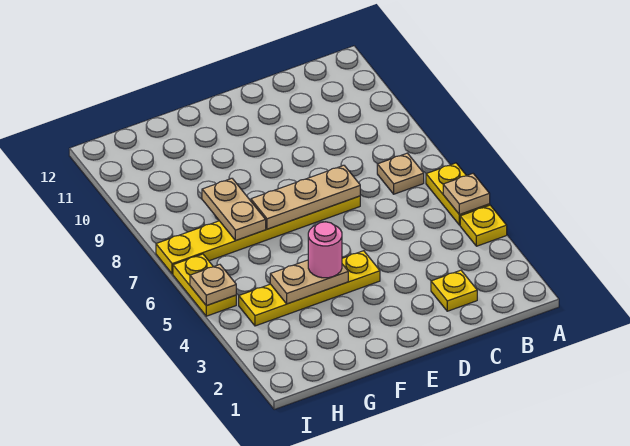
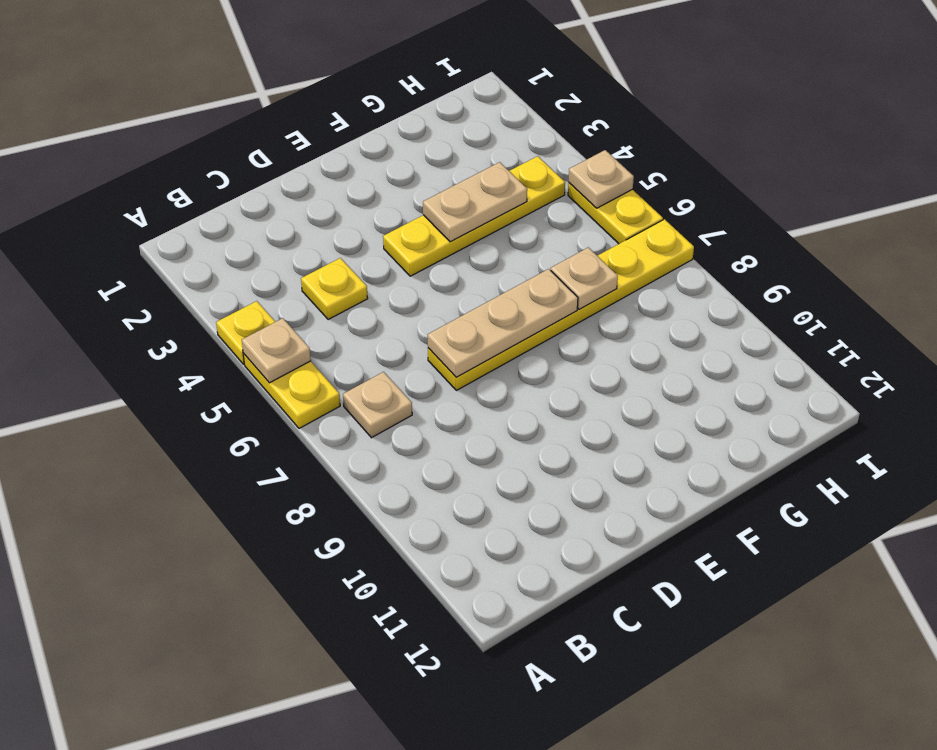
yellow plate C2 level 1 -> yellow plate C4 level 1
pink round brick F4 level 3 -> none
tan plate G7:G8 level 2 -> tan plate G7 level 2

